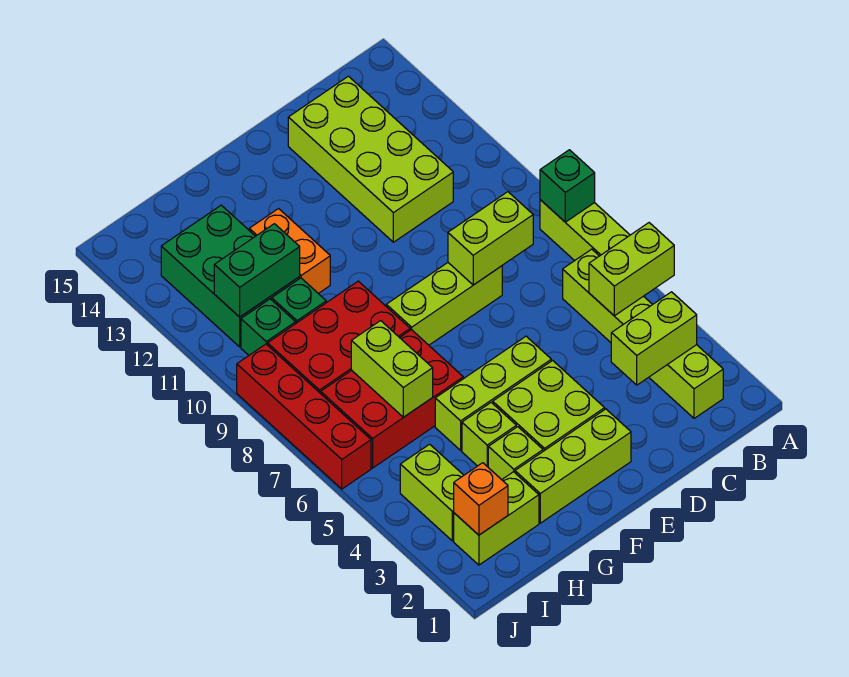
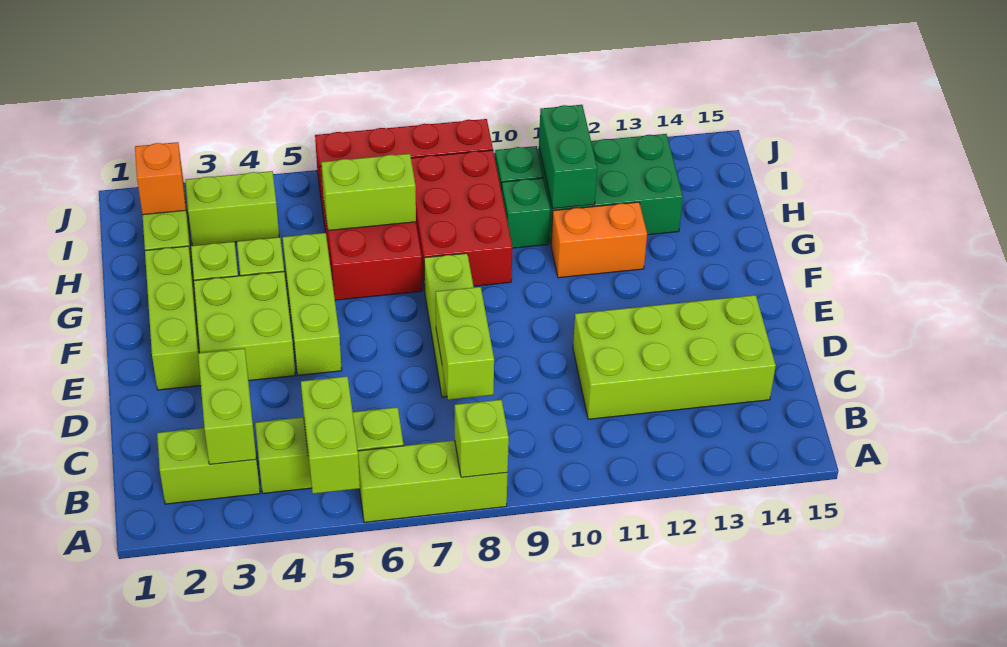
green brick A8 level 2 -> lime brick A8 level 2

